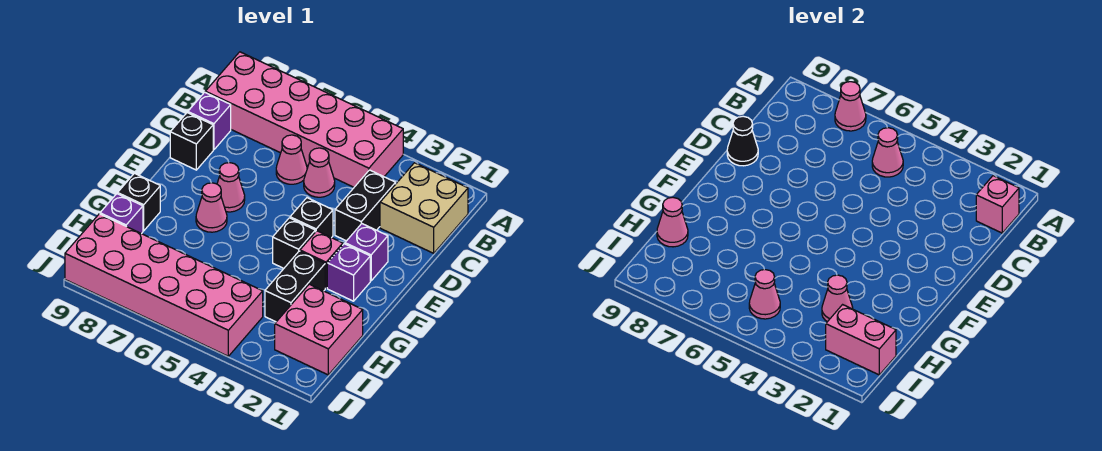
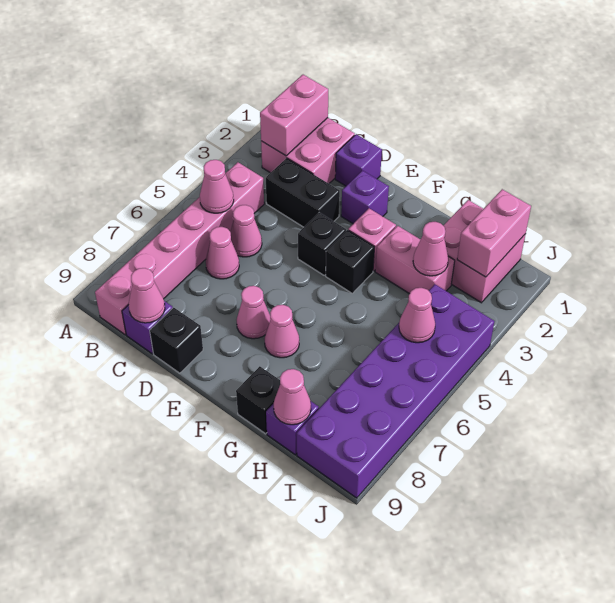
pink brick A4:B9 level 1 -> pink brick B4:B9 level 1
pink cone A7 level 2 -> pink cone C9 level 2
tan brick B1:C2 level 1 -> pink brick B1:C2 level 1
pink brick B1 level 2 -> pink brick B1:B2 level 2
black cone D9 level 2 -> none
purple brick F2 level 1 -> purple brick D1 level 1
black brick G3:H3 level 1 -> pink brick G3:H3 level 1
pink brick I4:J9 level 1 -> purple brick I4:J9 level 1

